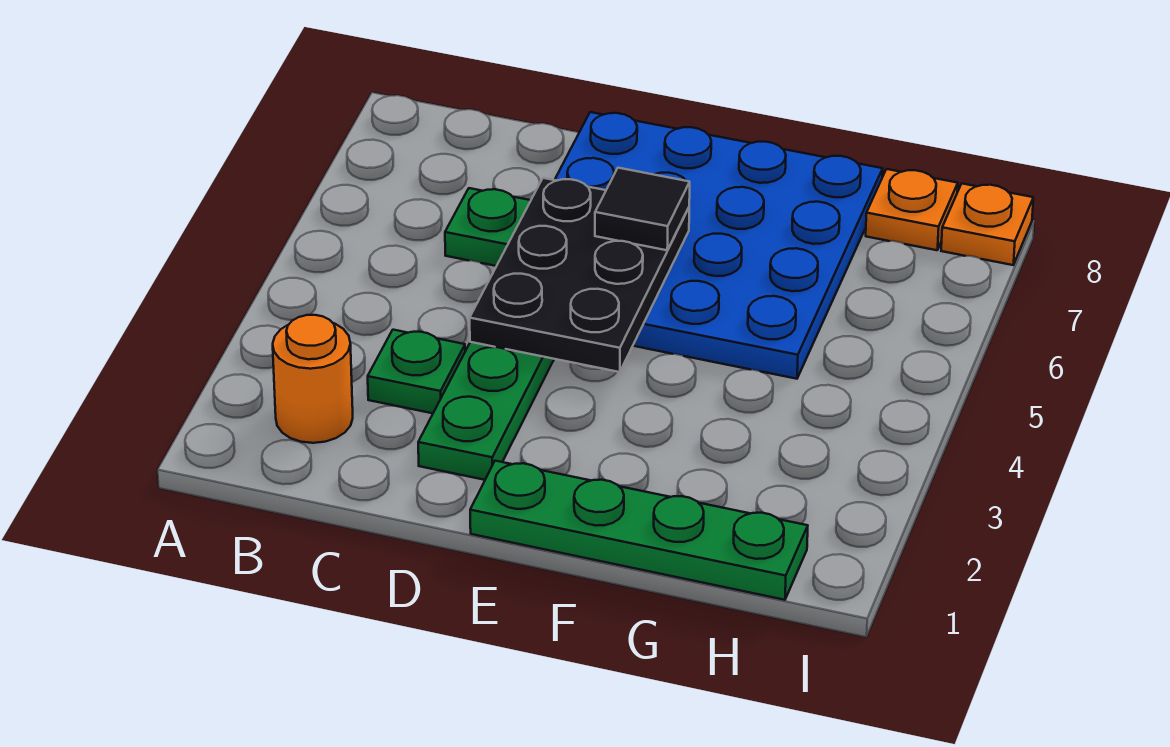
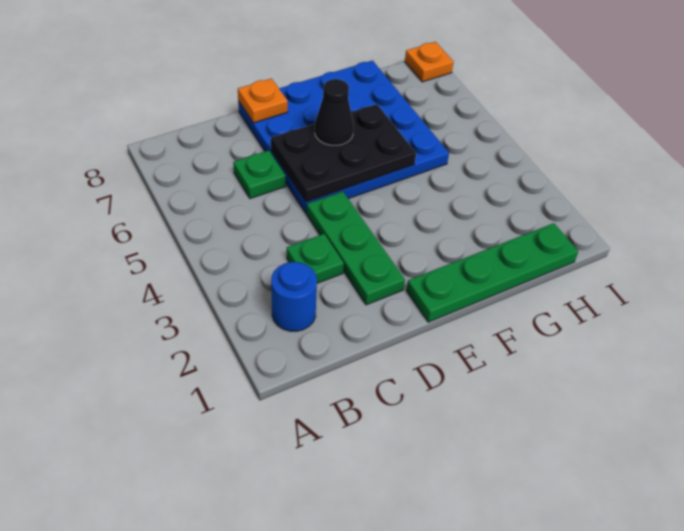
orange round brick B2 level 1 -> blue round brick B2 level 1
black plate D4:E6 level 2 -> black plate D5:F6 level 2
black tile E6 level 3 -> black cone E6 level 3
orange plate H8 level 1 -> orange plate D8 level 2

